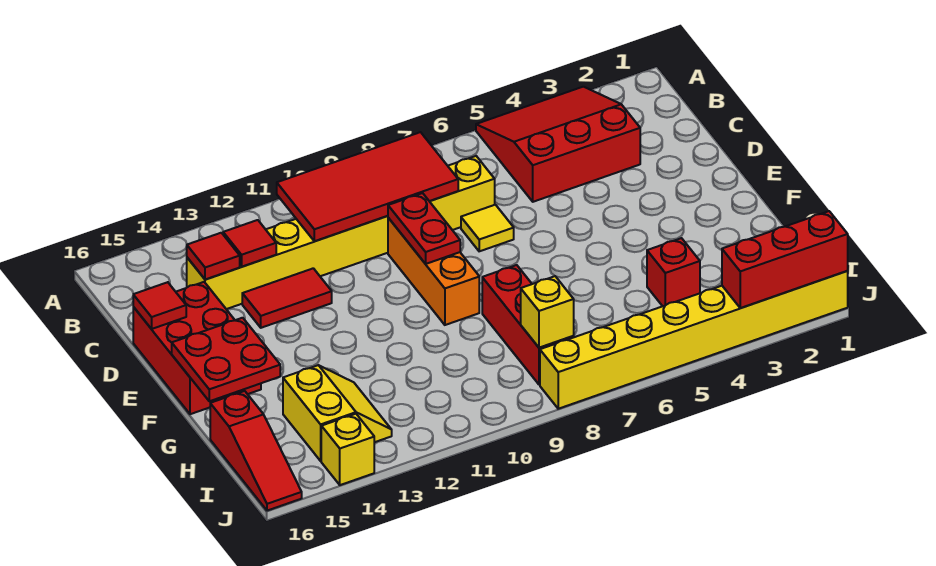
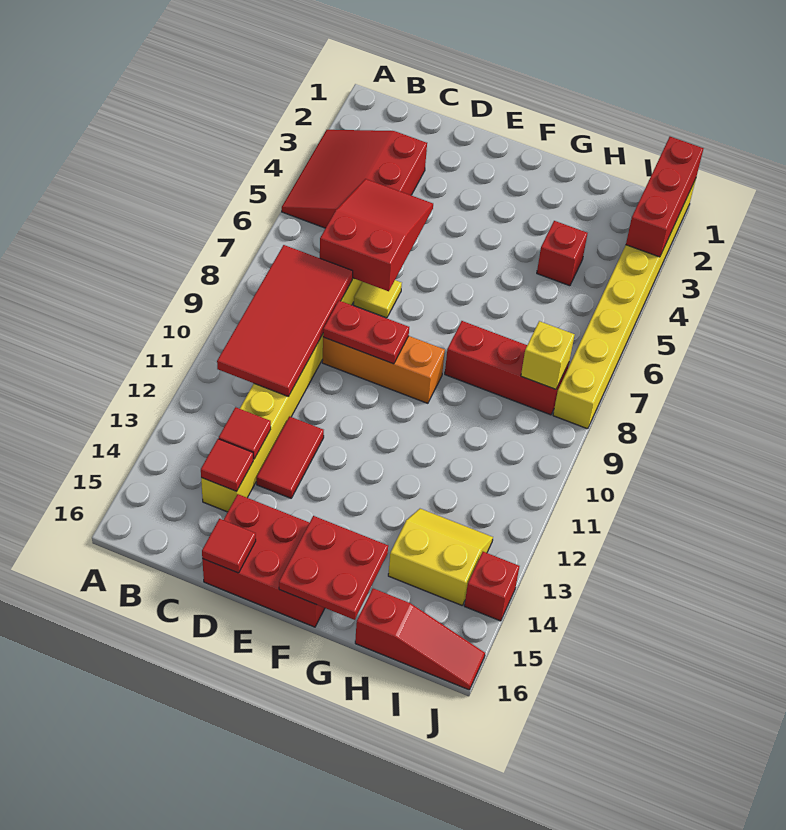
none -> red slope C5:D7 level 2 top 7
yellow brick J14 level 1 -> red brick J14 level 1

